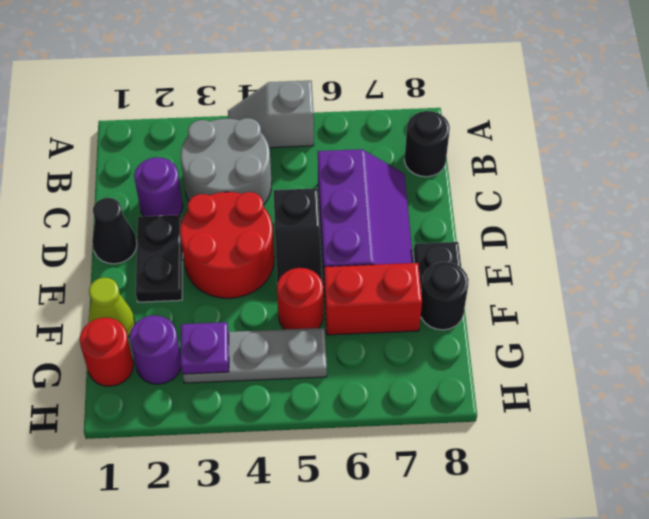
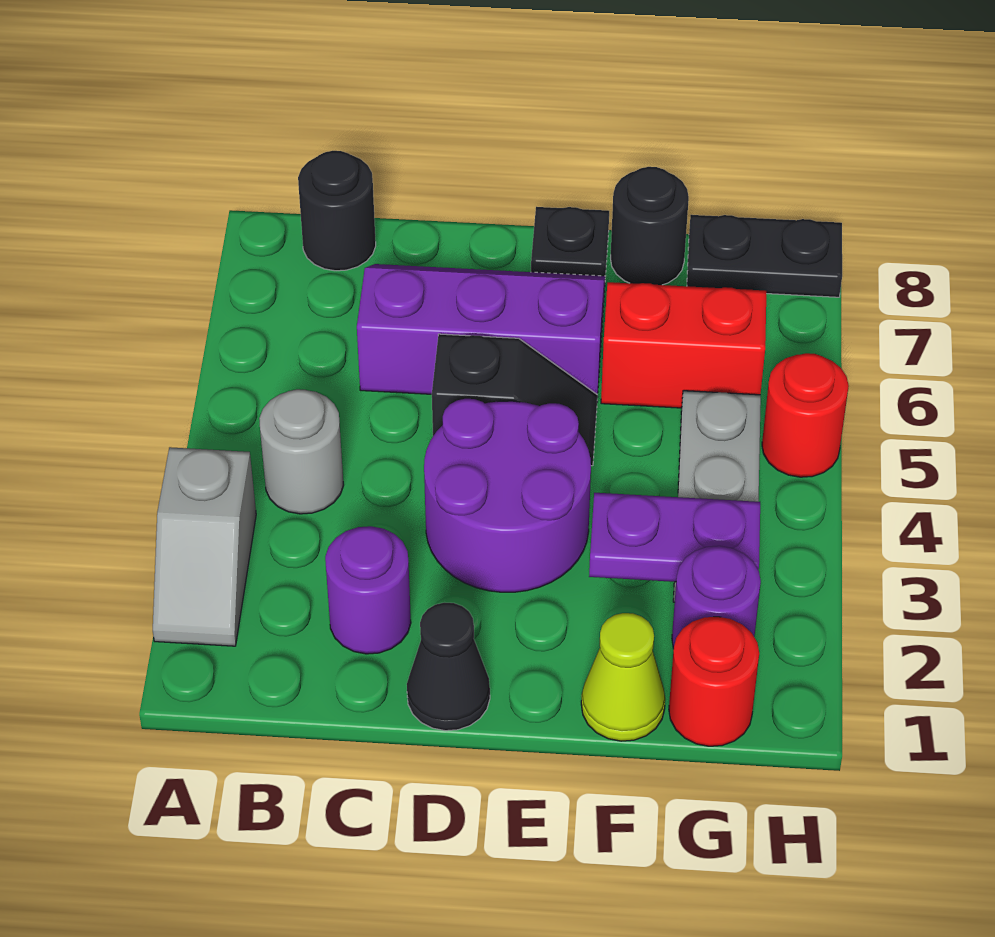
grey slope A4:A5 level 1 top 5 -> grey slope A2:A3 level 1 top 3
grey round brick B3:C4 level 1 -> grey round brick B4 level 1
black plate D2:E2 level 1 -> black plate G8:H8 level 1
red round brick D3:E4 level 1 -> purple round brick D3:E4 level 1
red round brick F5 level 1 -> red round brick H5 level 1
red brick F6:F7 level 1 -> red brick F6:G6 level 1
purple plate G3 level 2 -> purple plate F3:G3 level 2

